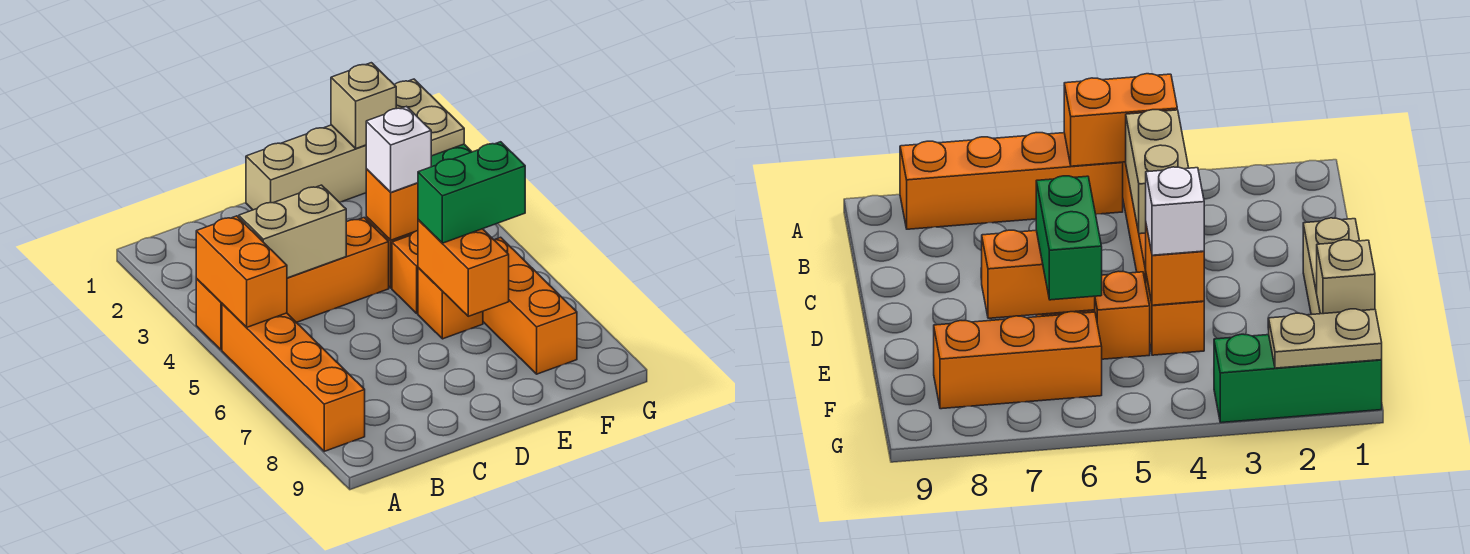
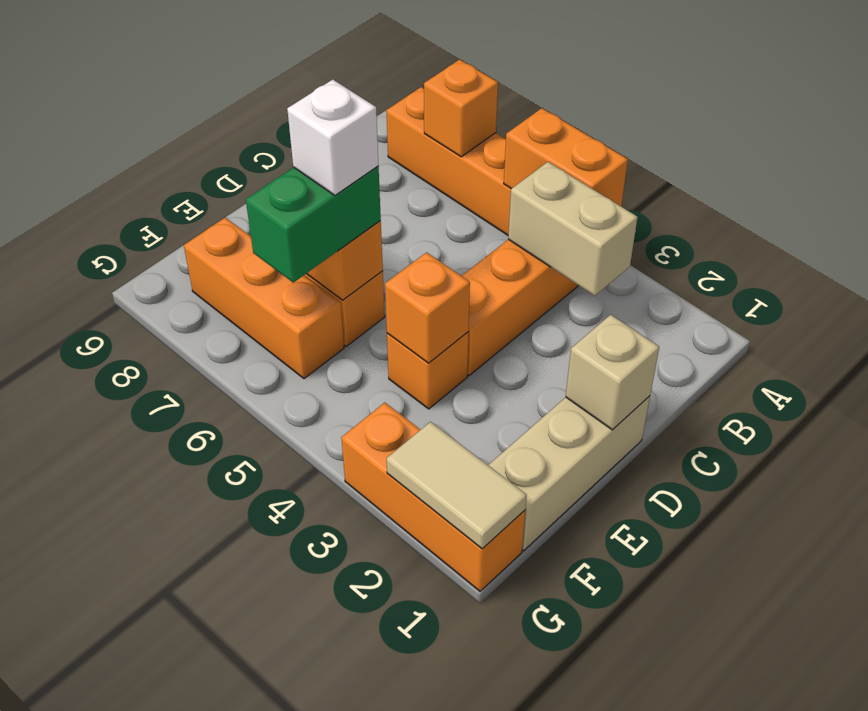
tan brick B4:C4 level 2 -> tan brick B3:B4 level 2
white brick E4 level 3 -> white brick E6 level 4
orange brick E5 level 1 -> orange brick A7 level 2
tan brick F1 level 2 -> tan brick D1 level 2
green brick G1:G3 level 1 -> orange brick G1:G3 level 1
tan plate G1:G2 level 2 -> tan tile G1:G2 level 2

